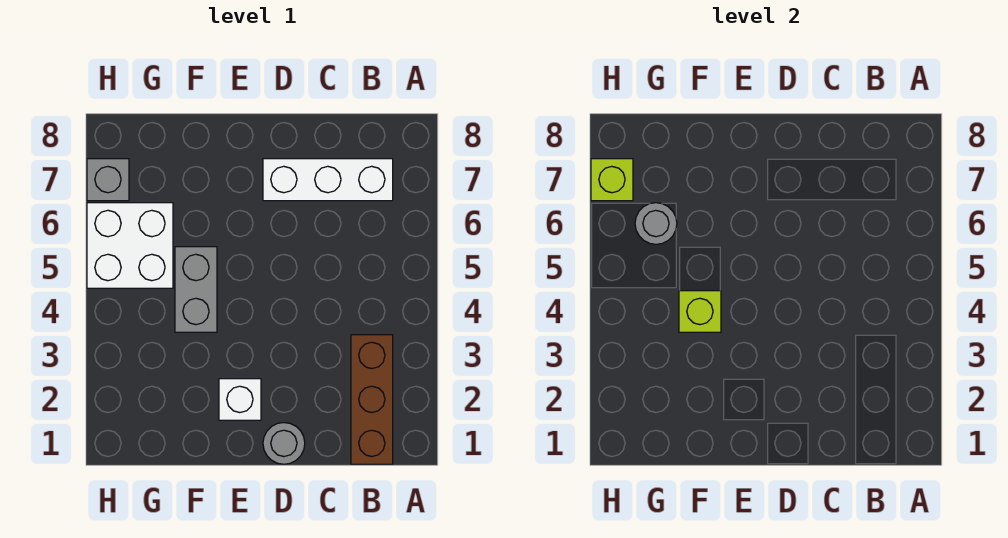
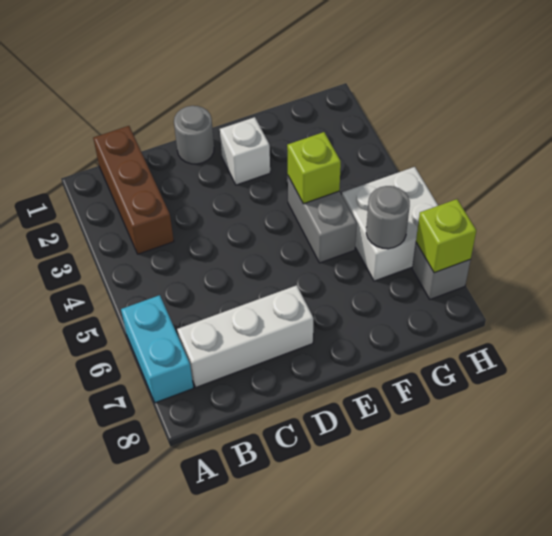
none -> cyan brick A6:A7 level 1

